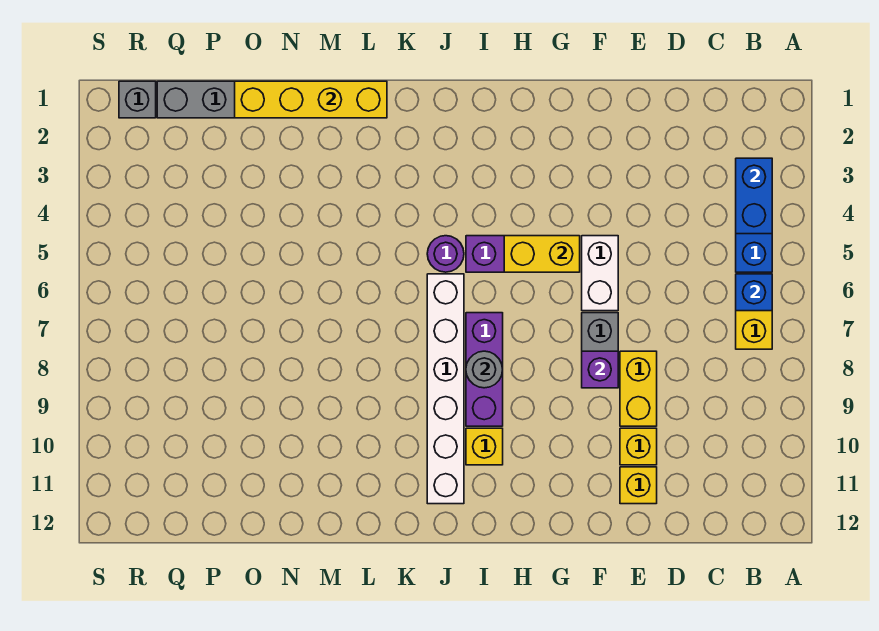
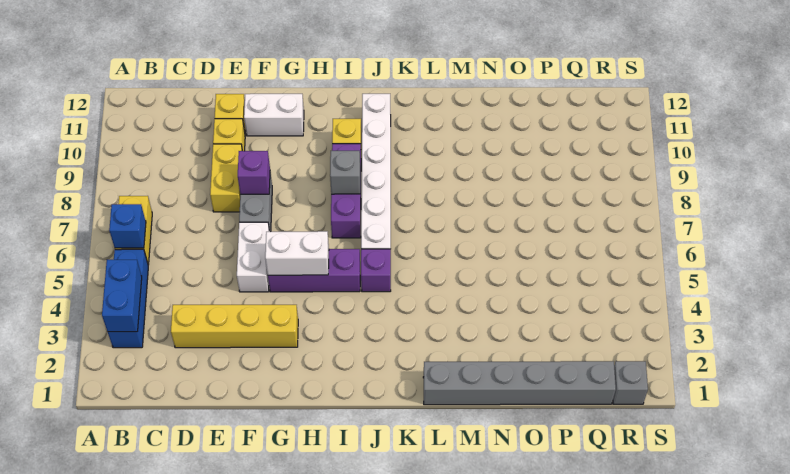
none -> white brick F11:G11 level 1
yellow brick G5:H5 level 2 -> white brick G5:H5 level 2
grey round brick I8 level 2 -> grey brick I8 level 2
purple round brick J5 level 1 -> purple brick J5 level 1
yellow brick L1:O1 level 2 -> yellow brick D3:G3 level 1

